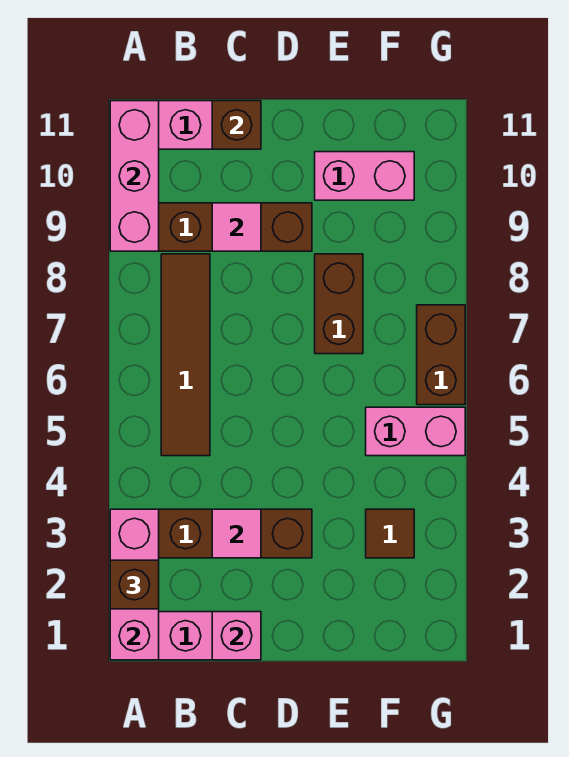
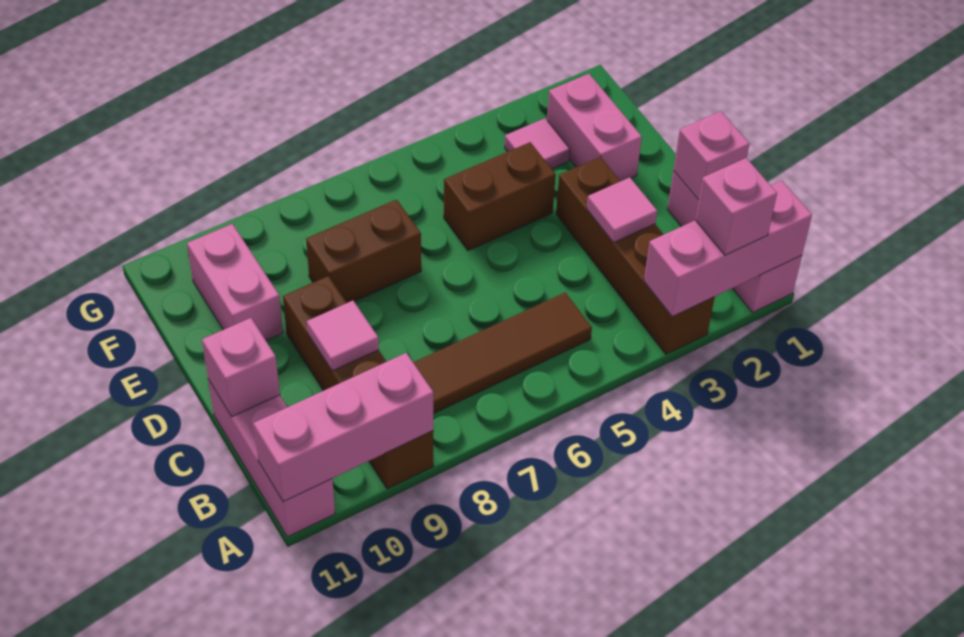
brown brick A2 level 3 -> pink brick A2 level 3
brown brick C11 level 2 -> pink brick C11 level 2
brown tile F3 level 1 -> pink tile F3 level 1
pink brick F5:G5 level 1 -> pink brick E2:F2 level 1
brown brick G6:G7 level 1 -> brown brick E4:E5 level 1

